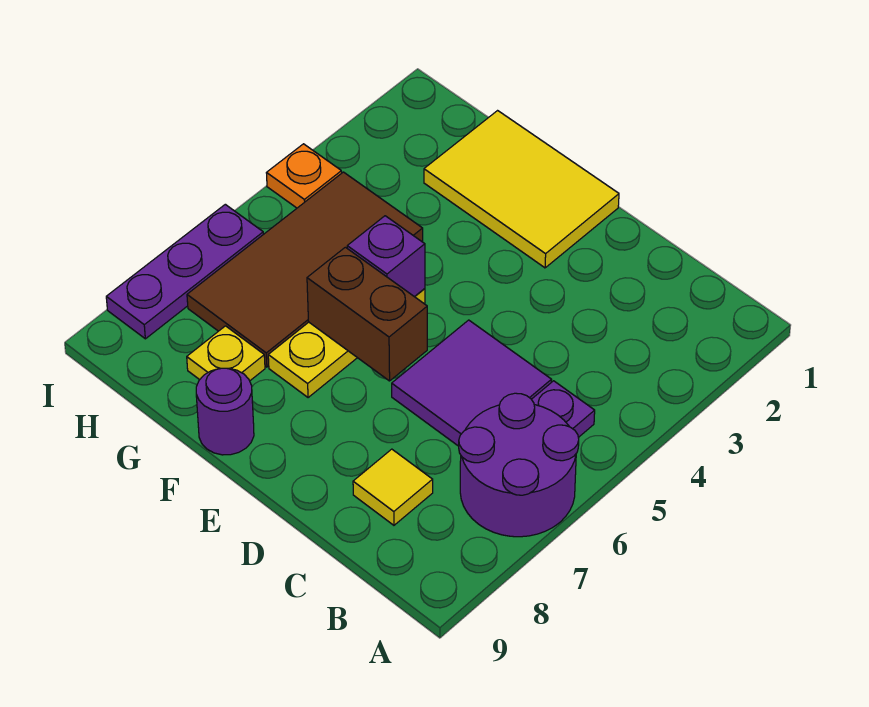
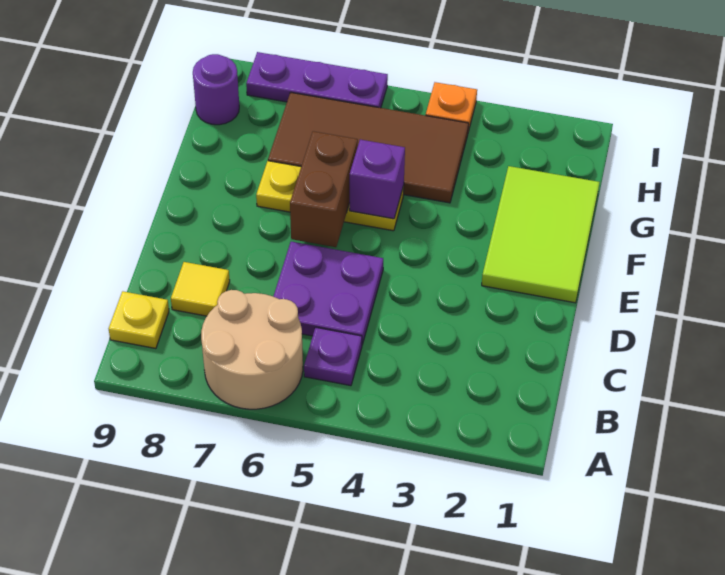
purple round brick A6:B7 level 1 -> tan round brick A6:B7 level 1
purple tile C5:D6 level 1 -> purple plate C5:D6 level 1
yellow tile E1:G2 level 1 -> lime tile E1:G2 level 1
purple round brick F9 level 1 -> purple round brick H9 level 1
yellow plate G8 level 1 -> yellow plate B9 level 1

